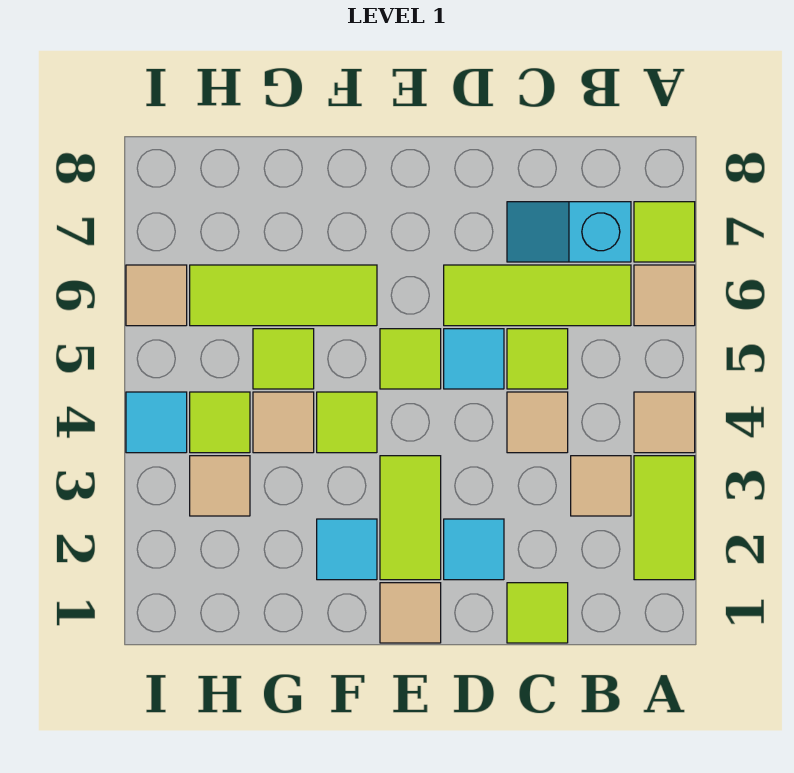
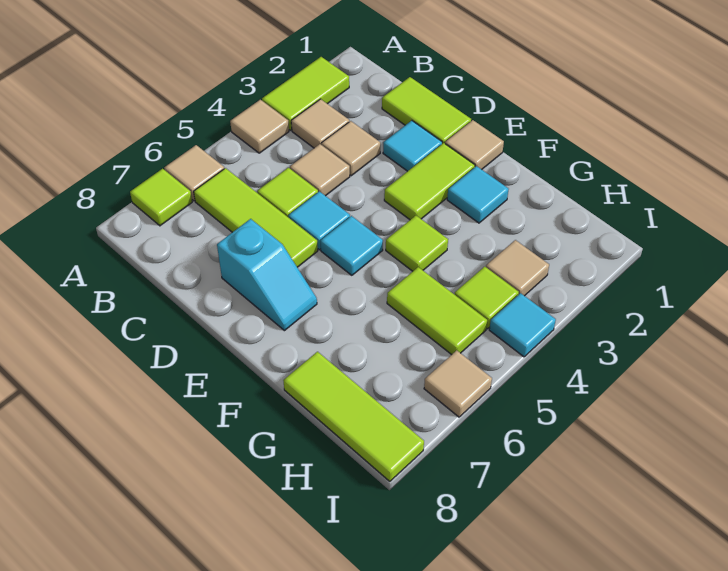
cyan slope B7:C7 level 1 top B -> cyan slope D7:E7 level 1 top D
lime tile C1 level 1 -> lime tile C1:D1 level 1
lime tile E5 level 1 -> cyan tile E5 level 1
lime tile F6:H6 level 1 -> lime tile G8:I8 level 1
tan tile G4 level 1 -> tan tile C3 level 1
lime tile G5 level 1 -> lime tile G5:H5 level 1

